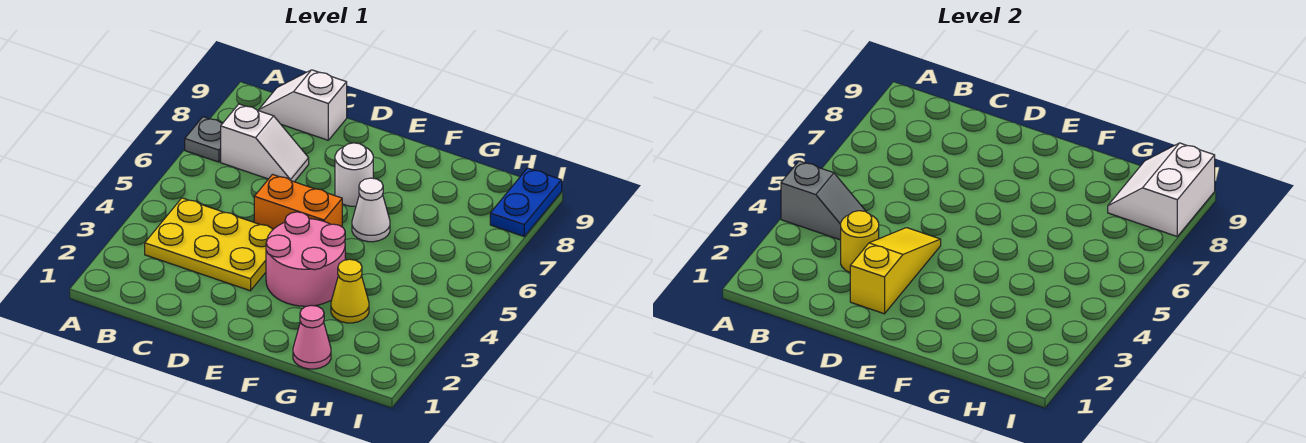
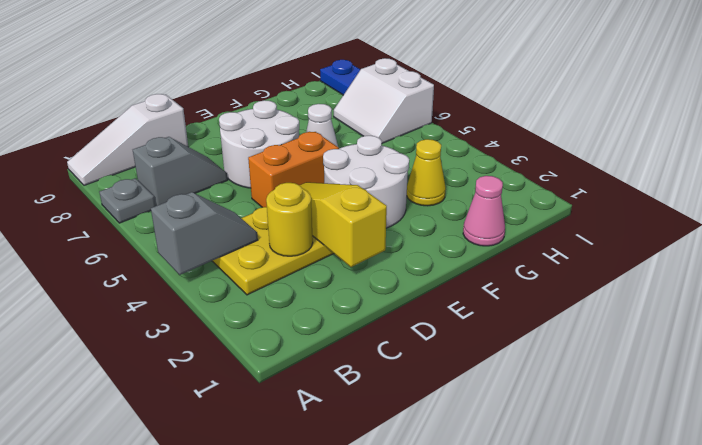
white slope B7:C7 level 1 top B -> grey slope B7:C7 level 1 top B
white slope B9:C9 level 1 top C -> white slope A9:C9 level 1 top C
pink round brick E3:F4 level 1 -> white round brick E3:F4 level 1
white round brick E7 level 1 -> white round brick D6:E7 level 1
white slope H8:I9 level 2 top I -> white slope H6:I7 level 1 top I

